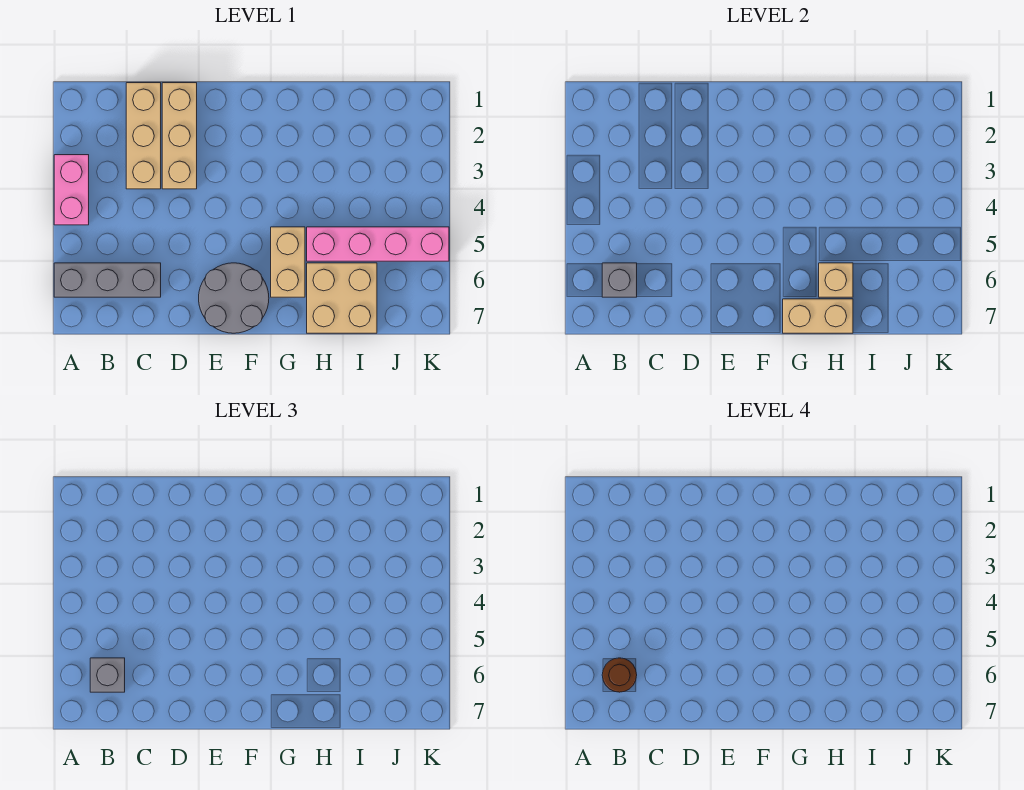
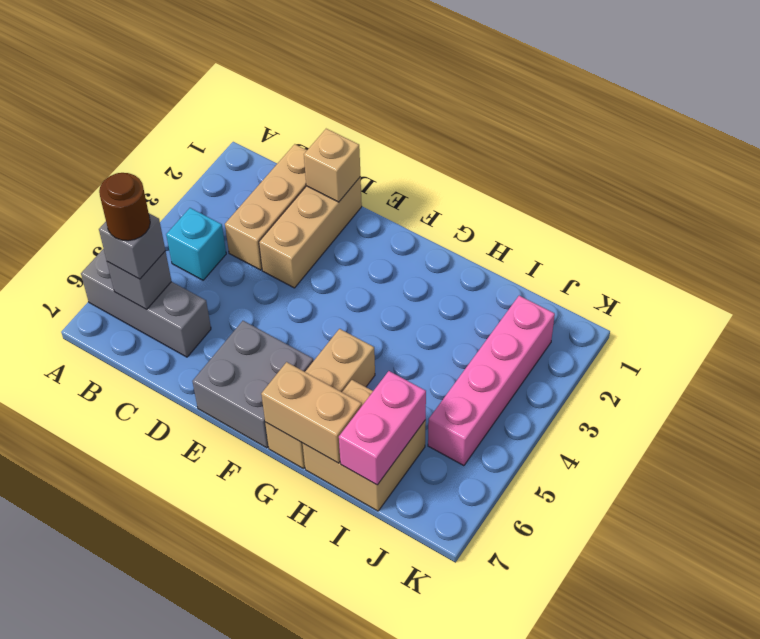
pink brick A3:A4 level 1 -> pink brick I6:I7 level 2
none -> cyan brick B4 level 1
grey round brick E6:F7 level 1 -> grey brick E6:F7 level 1
tan brick G5:G6 level 1 -> tan brick G5:G7 level 1
pink brick H5:K5 level 1 -> pink brick J2:J5 level 1
tan brick H6 level 2 -> tan brick D1 level 2

